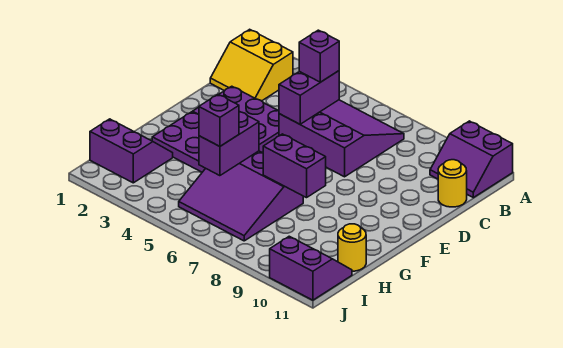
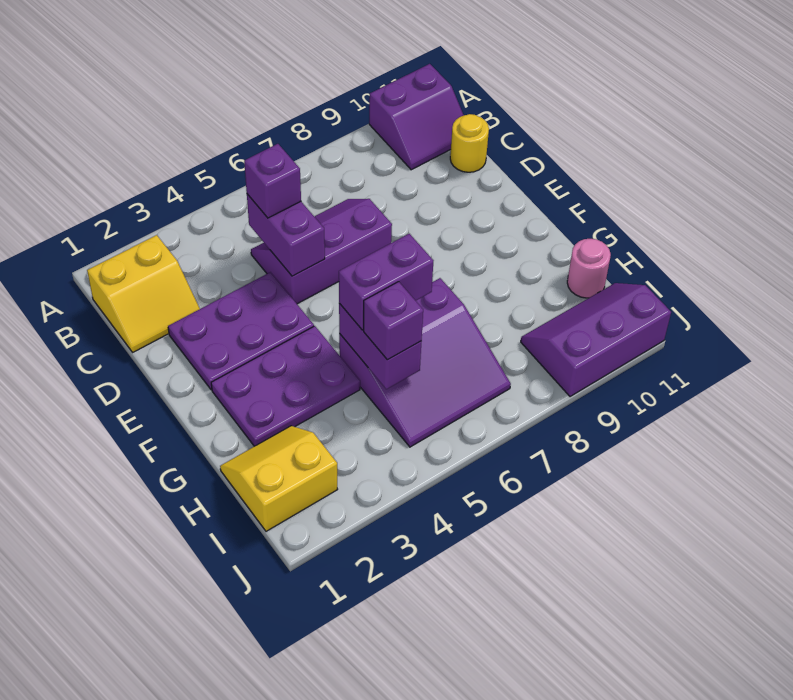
purple slope B5:D7 level 1 top D -> purple slope C5:D7 level 1 top D
purple brick G7:G8 level 2 -> purple brick G5:G6 level 3
purple slope H1:I2 level 1 top I -> yellow slope H1:I2 level 1 top I
yellow round brick H11 level 1 -> pink round brick H11 level 1
purple slope I10:J11 level 1 top J -> purple slope I9:J11 level 1 top J

